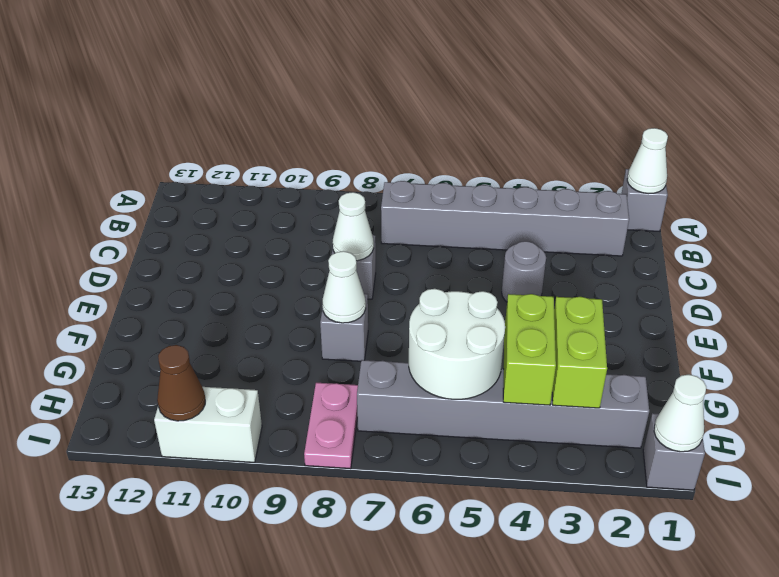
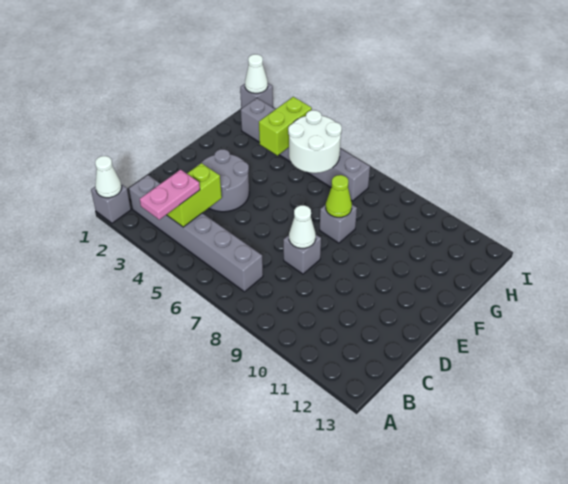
grey round brick D4 level 1 -> grey round brick D3:E4 level 1
white cone F8 level 2 -> lime cone F8 level 2
lime brick G3:H3 level 2 -> lime brick B4:C4 level 2
pink plate H8:I8 level 1 -> pink plate A4:B4 level 3
white brick I10:I11 level 1 -> none
brown cone I11 level 2 -> none

